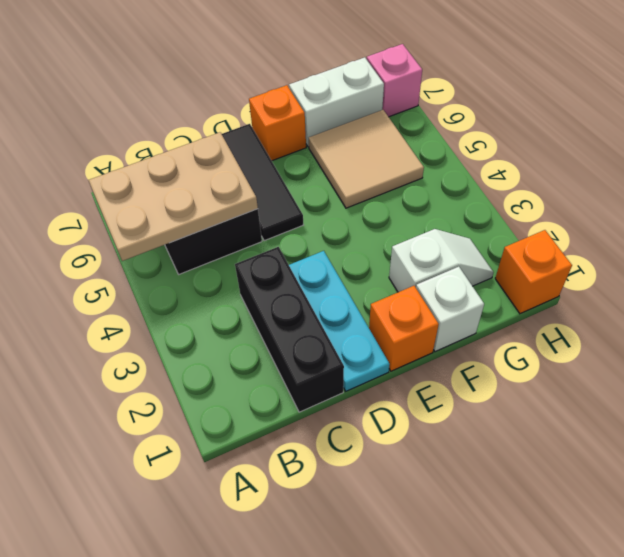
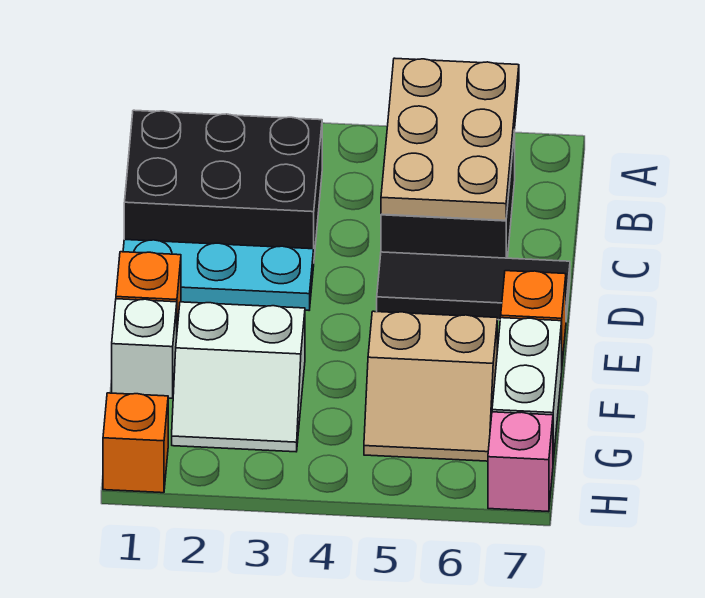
black brick C1:C3 level 1 -> black brick B1:C3 level 1
white slope F2:G2 level 1 top F -> white slope F2:G3 level 1 top F
tan tile F5:G6 level 1 -> tan slope F5:G6 level 1 top F

